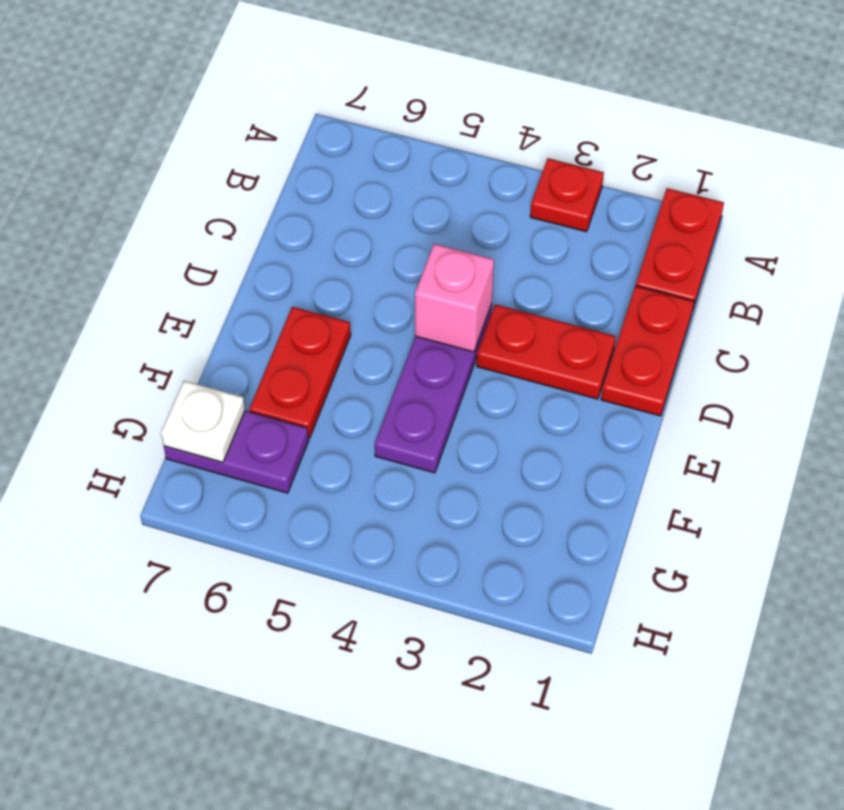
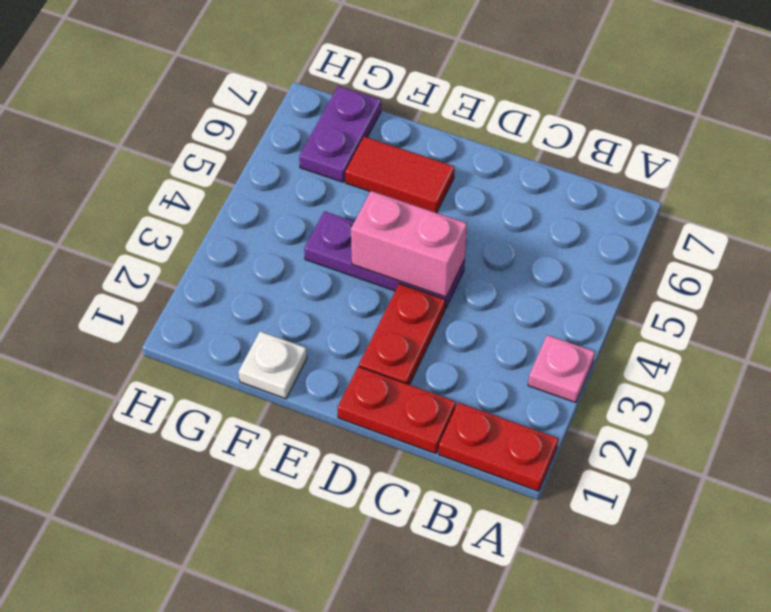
red plate A3 level 1 -> pink plate A3 level 1
pink brick D4 level 2 -> pink brick D4:E4 level 2
red plate E6:F6 level 1 -> red tile E6:F6 level 1
white plate G7 level 2 -> white plate F1 level 1

